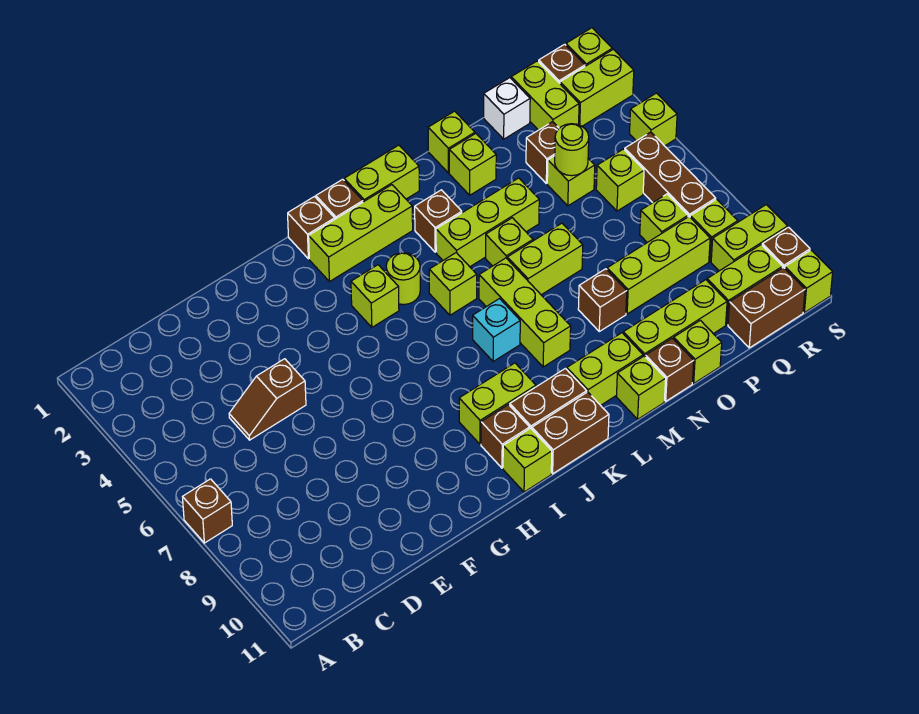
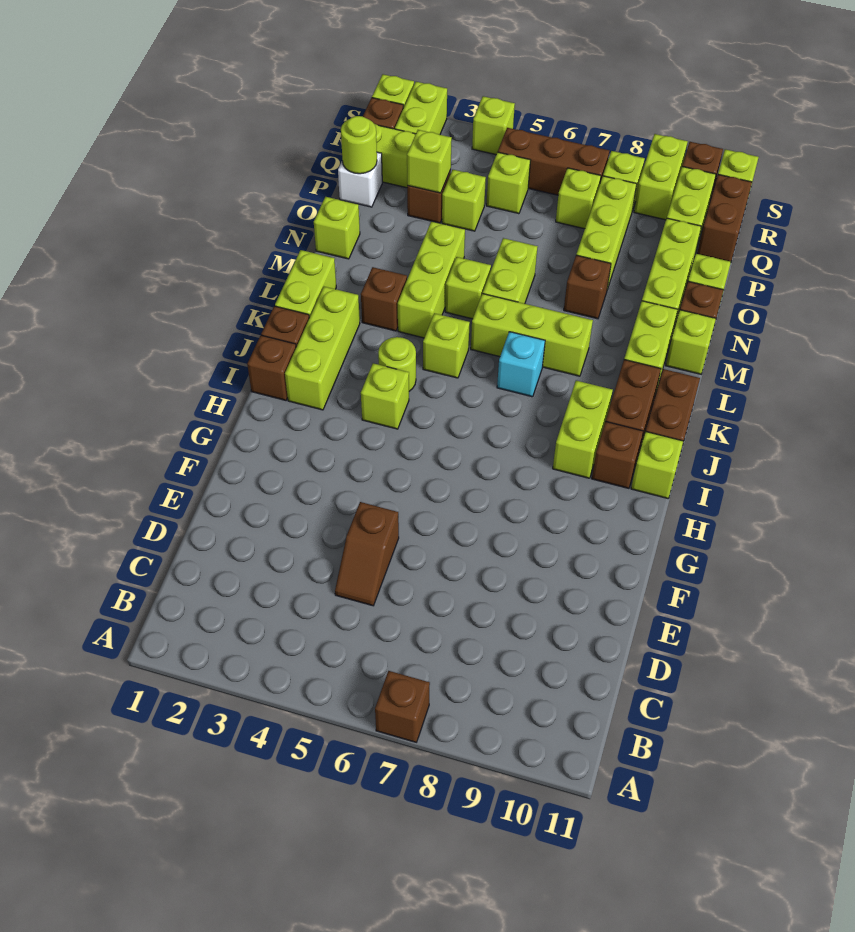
lime brick N2 level 1 -> lime brick P3 level 2
lime round brick P4 level 2 -> lime round brick P1 level 2

